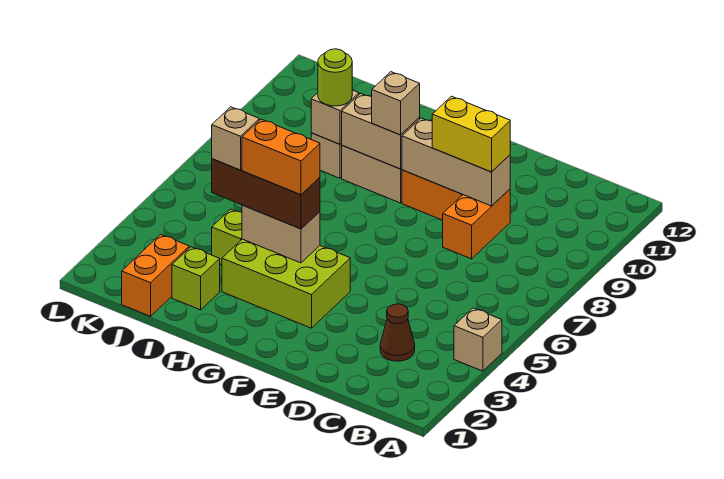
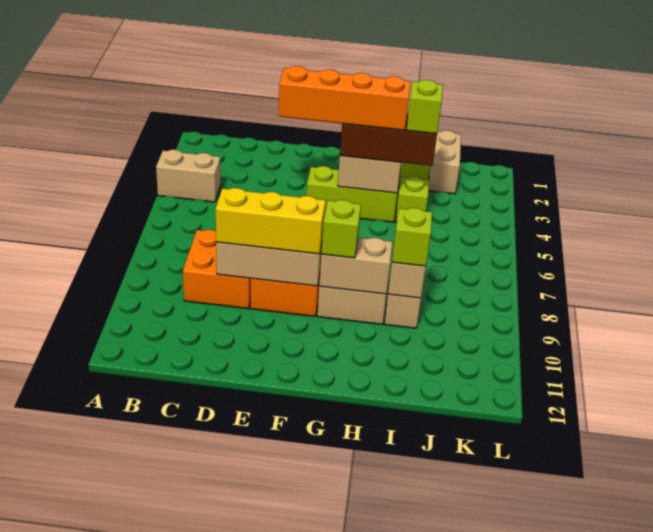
tan brick A4 level 1 -> tan brick A4:B4 level 1
brown cone C3 level 1 -> none
orange brick D8:D9 level 1 -> orange brick C8:D9 level 1
yellow brick D9:E9 level 3 -> yellow brick D9:F9 level 3
lime brick F3:H4 level 1 -> lime brick F4:H4 level 1
orange brick G4:H4 level 4 -> orange brick E4:H4 level 4
tan brick G9 level 3 -> lime brick G9 level 3
tan brick I4 level 4 -> lime brick I4 level 4
lime round brick I9 level 3 -> lime brick I9 level 3
orange brick J1:J2 level 1 -> tan brick J1:J2 level 1

